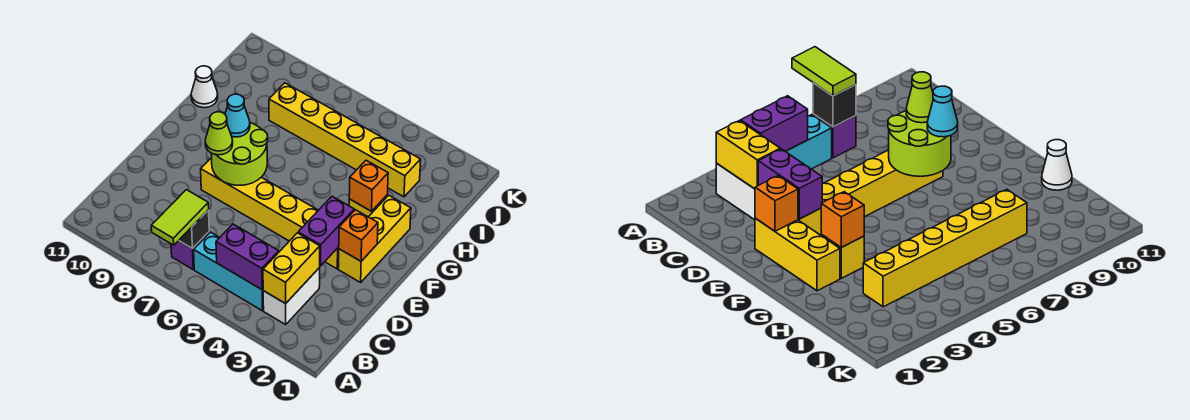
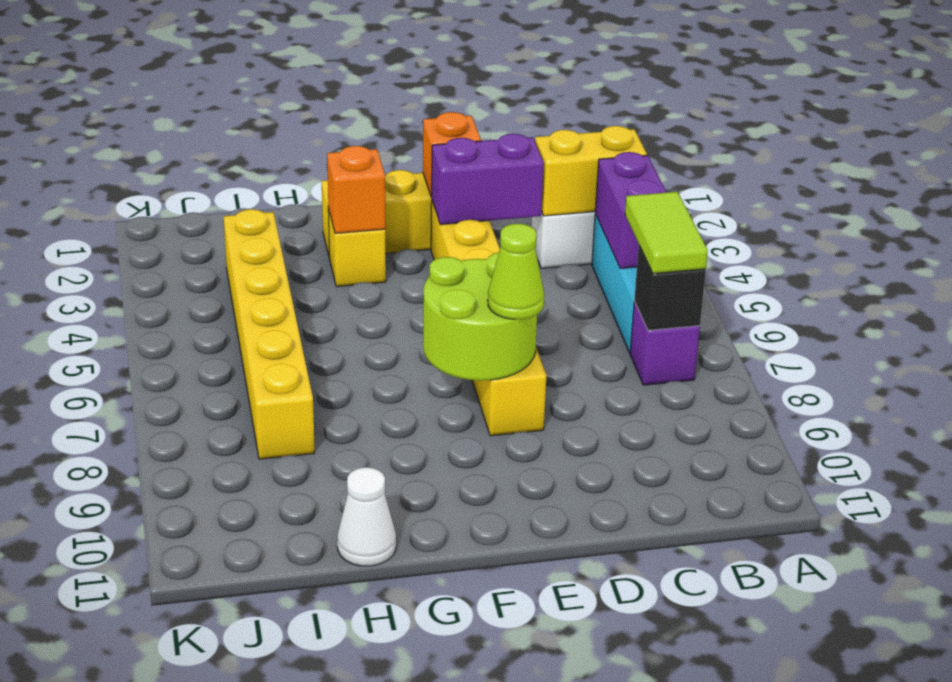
lime tile A7:B7 level 3 -> lime tile B6:B7 level 3
cyan cone F8 level 3 -> none

